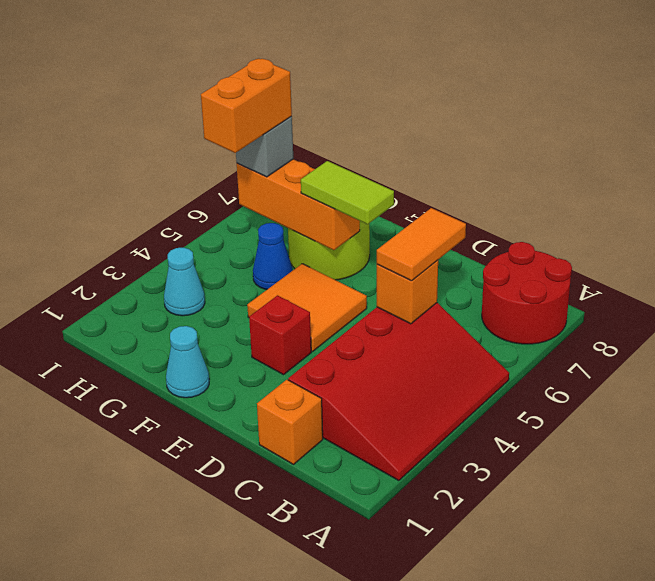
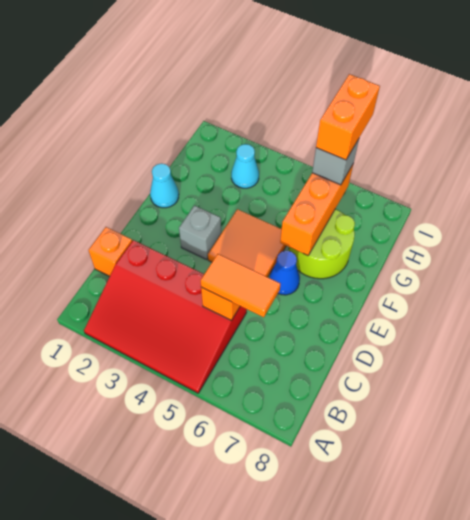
red round brick A7:B8 level 1 -> none
red brick E3 level 1 -> grey brick E3 level 1
lime tile E6:F6 level 3 -> none
blue cone G5 level 1 -> blue cone E6 level 1
orange brick H5:H6 level 4 -> orange brick H6:I6 level 4

